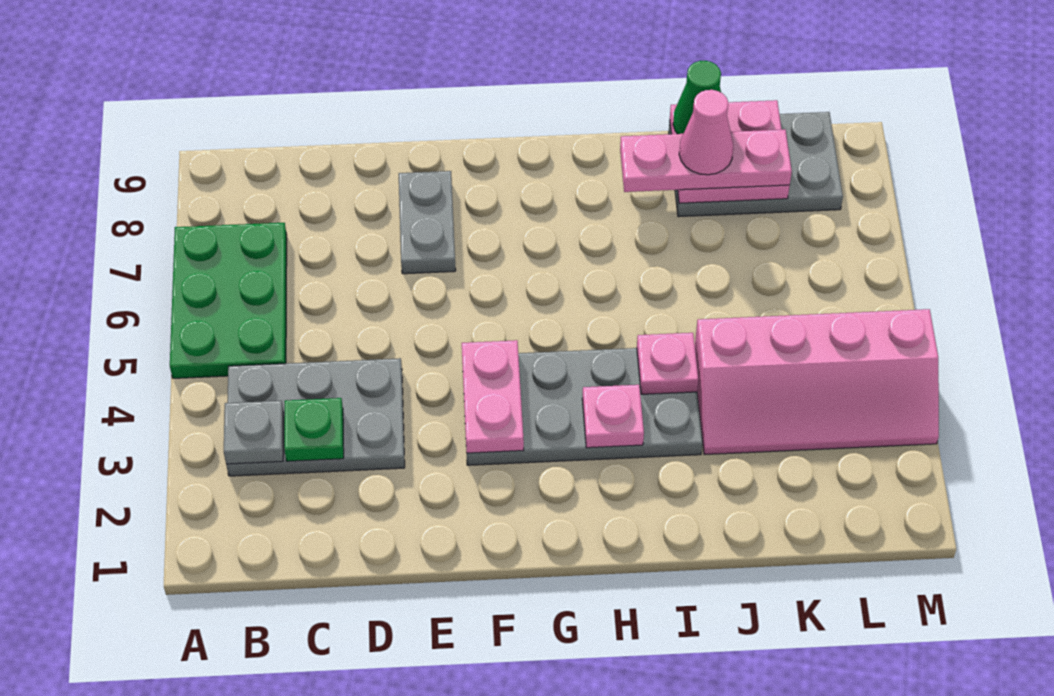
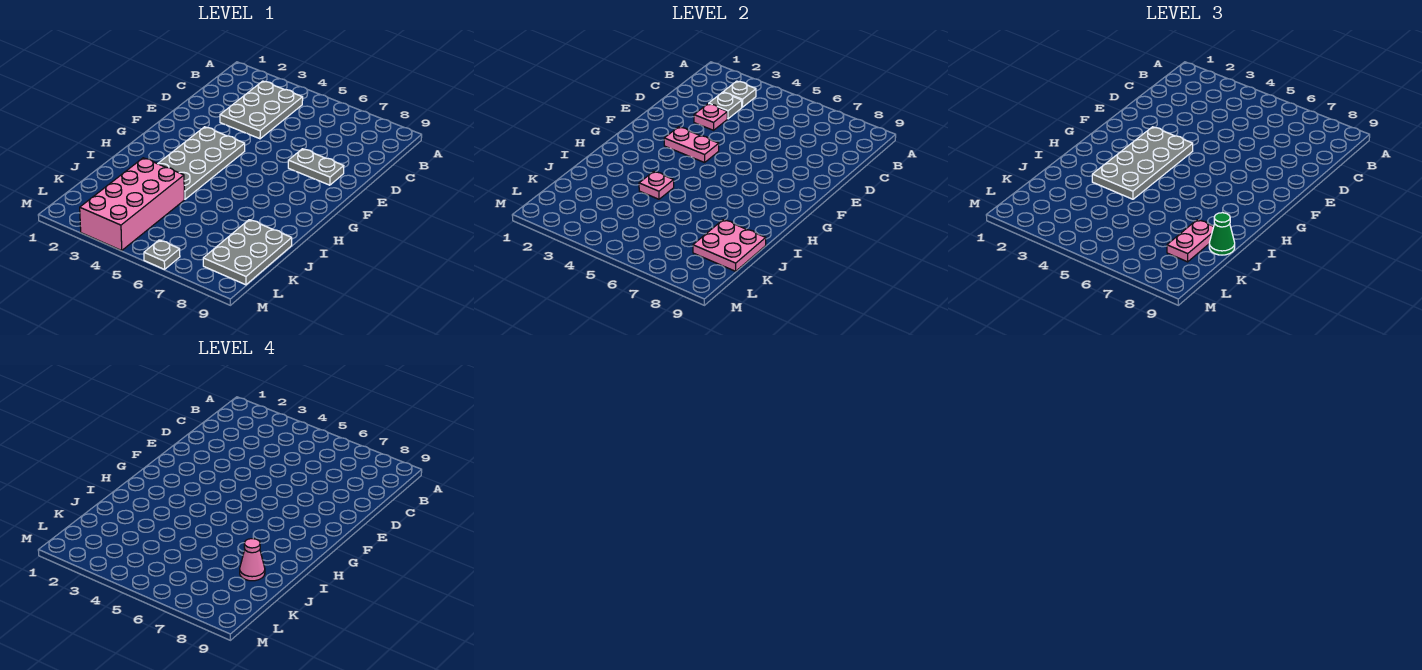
green plate A5:B7 level 1 -> none
green plate C3 level 2 -> grey plate C3 level 2
none -> grey plate F3:I4 level 3
pink plate H3 level 2 -> pink plate D3 level 2
pink plate I8:K8 level 3 -> pink plate J8:K8 level 3
pink slope J3:M4 level 1 top 4 -> pink brick J3:M4 level 1
none -> grey plate M6 level 1

